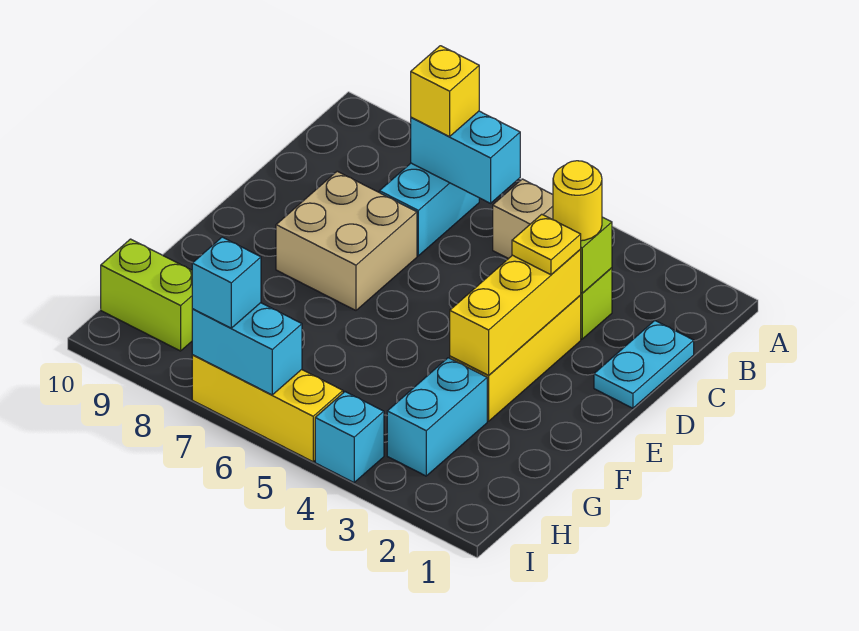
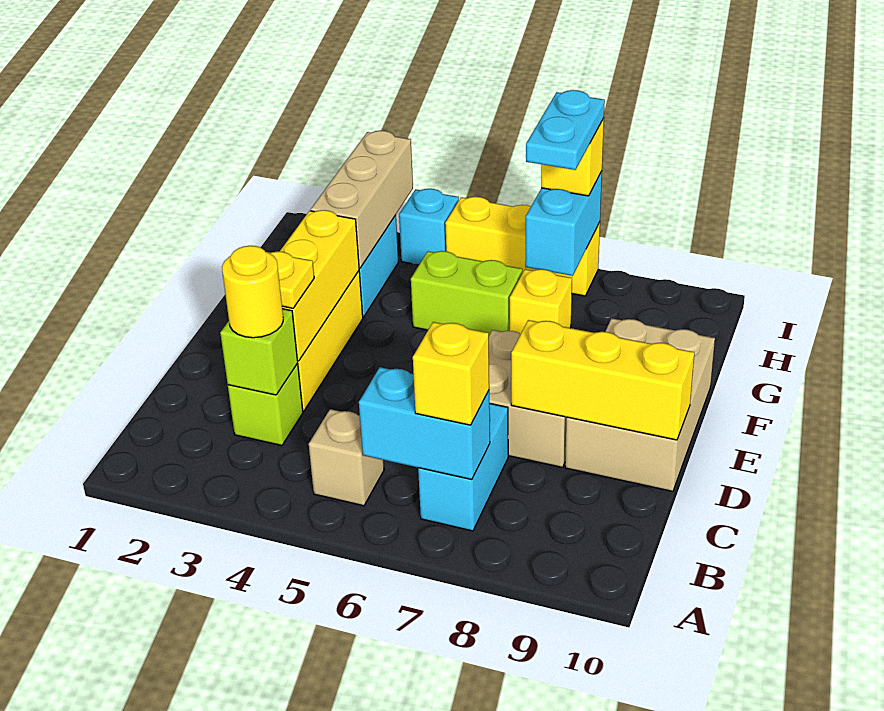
cyan plate C1:D1 level 1 -> cyan plate H7:I7 level 4
none -> yellow brick D8:D10 level 2
none -> tan brick D9:F10 level 1
none -> tan brick G3:I3 level 2
none -> yellow brick G7 level 1
lime brick H9:H10 level 1 -> lime brick G5:G6 level 1
cyan brick I6:I7 level 2 -> cyan brick H7:I7 level 2
cyan brick I7 level 3 -> yellow brick I7 level 3

